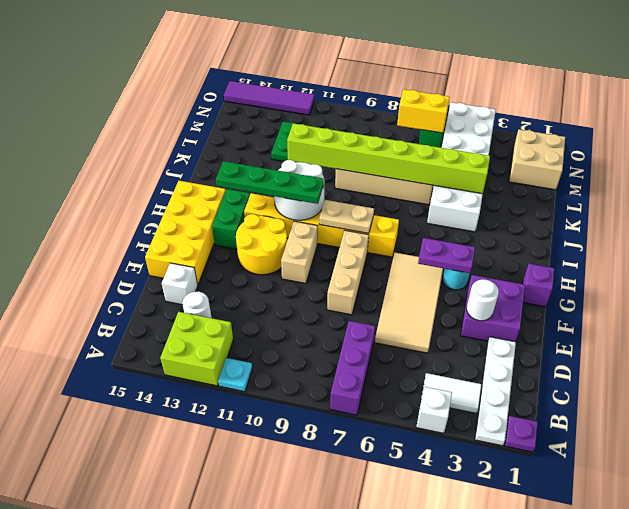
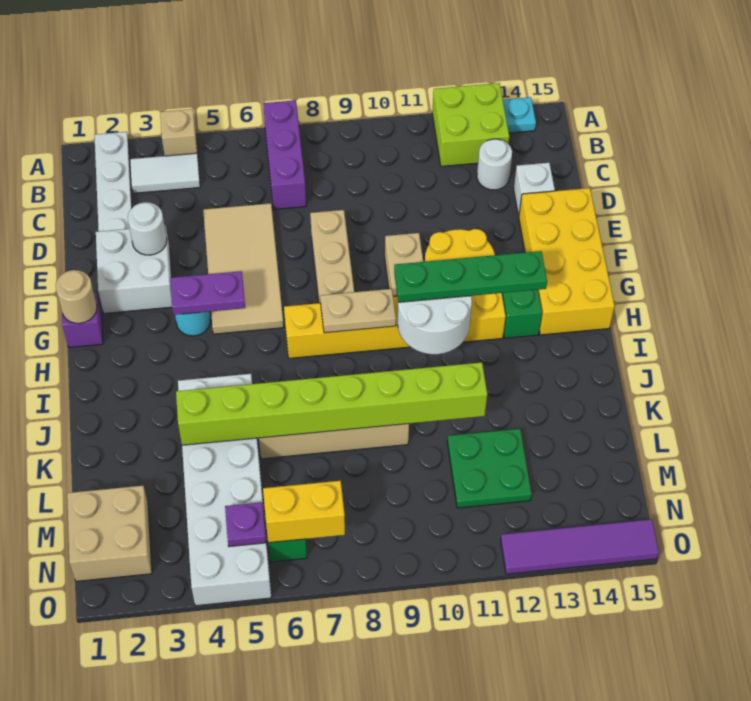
purple plate A1 level 1 -> purple plate N5 level 2
white brick A4 level 1 -> tan brick A4 level 1
cyan plate A11 level 1 -> cyan plate A14 level 1
purple brick E2:F3 level 1 -> white brick E2:F3 level 1
none -> tan round brick G1 level 2

